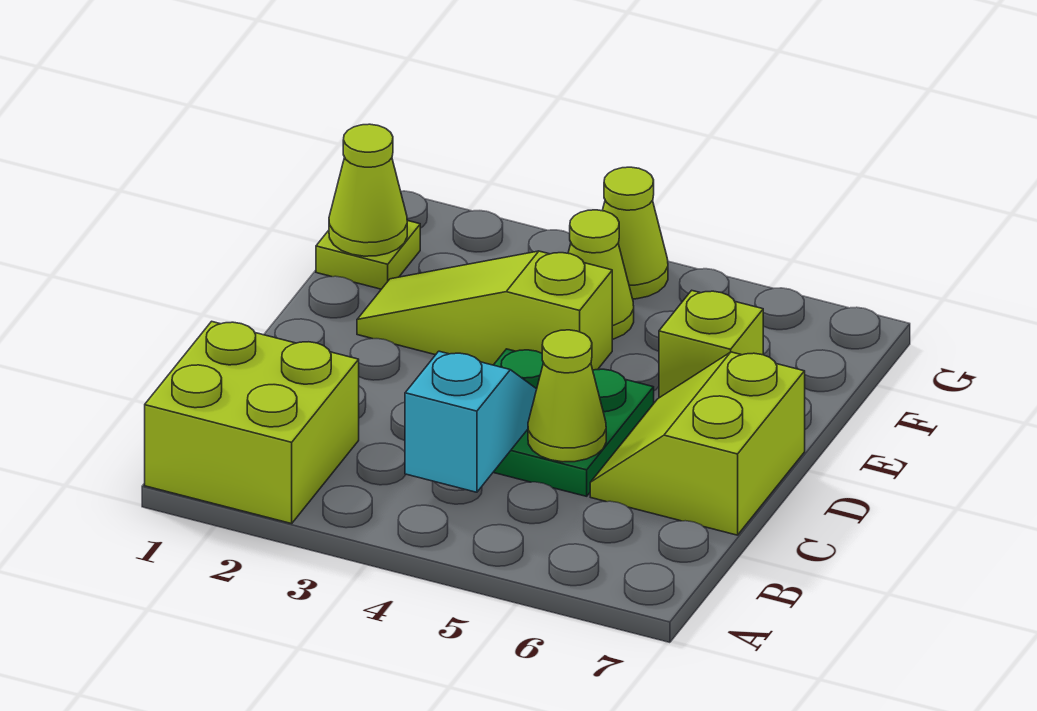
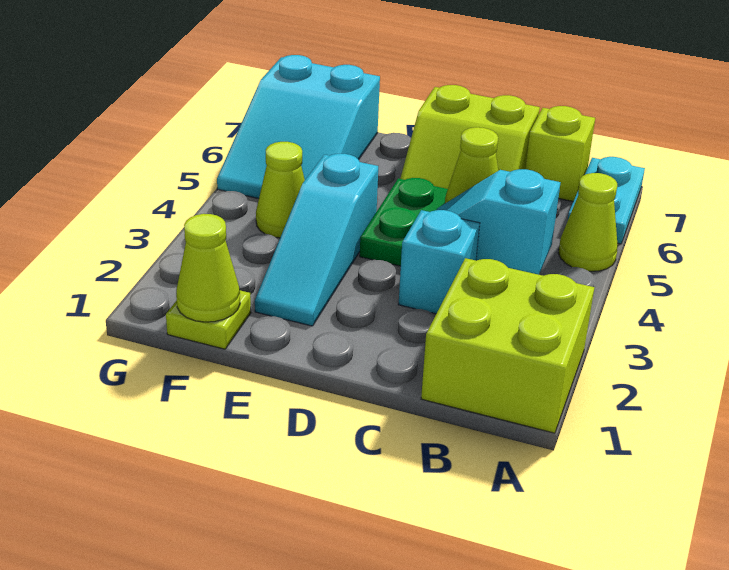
none -> cyan plate A6:A7 level 1
none -> cyan brick C3 level 1
lime slope E2:E4 level 1 top 4 -> cyan slope E2:E4 level 1 top 4
lime brick E6 level 1 -> lime brick B7 level 1
none -> cyan slope F5:G7 level 1 top 7
lime cone G4 level 1 -> lime cone A5 level 1

